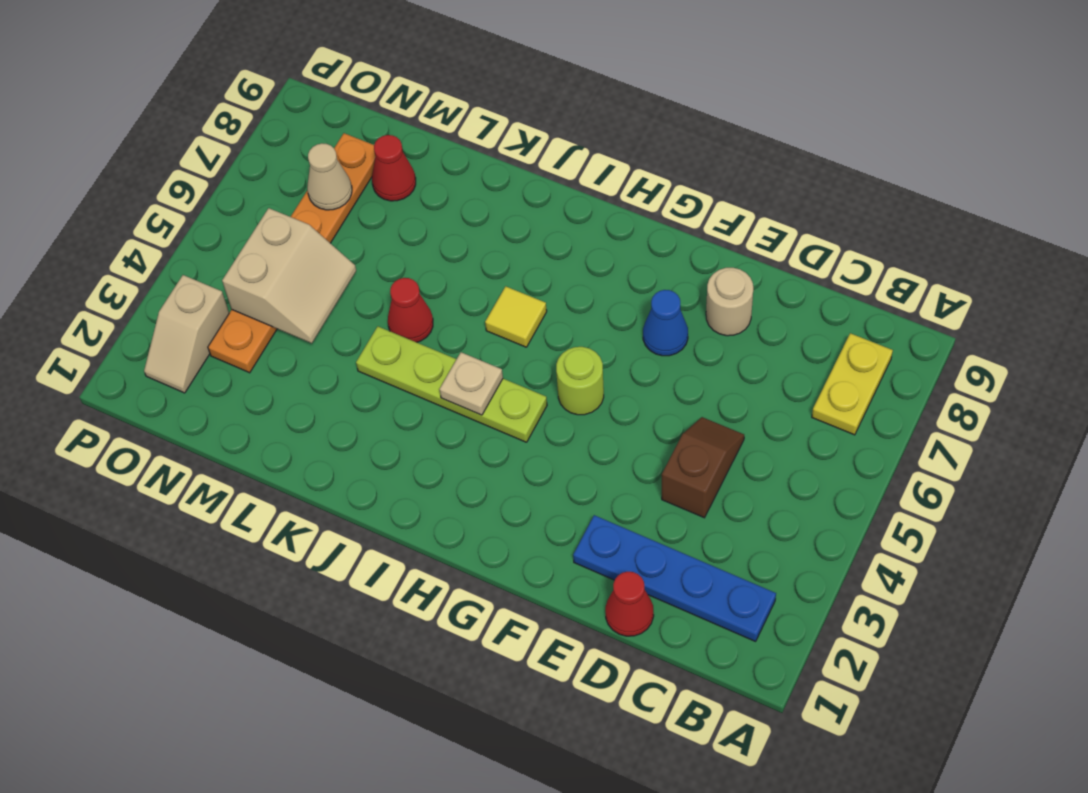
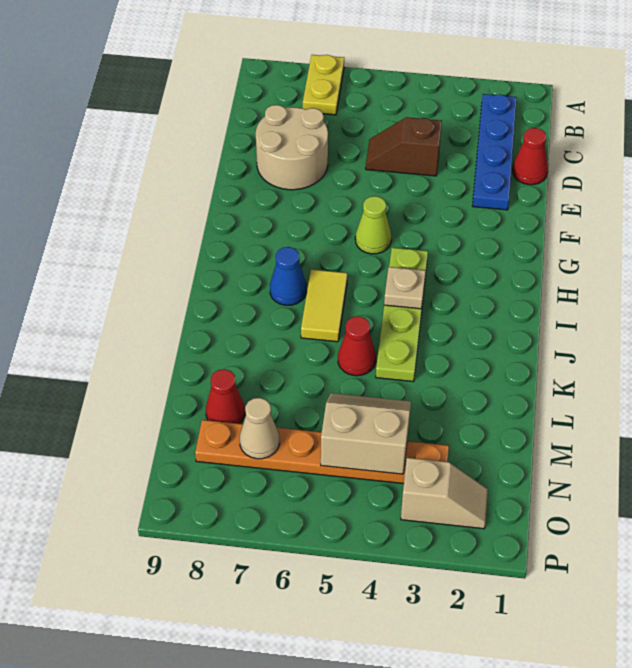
yellow plate B7:B8 level 1 -> yellow plate A7:B7 level 1
tan round brick E8 level 1 -> tan round brick D7:E8 level 1
blue cone F7 level 1 -> blue cone I7 level 1
lime round brick G5 level 1 -> lime cone G5 level 1
yellow tile I6 level 1 -> yellow tile I6:J6 level 1

